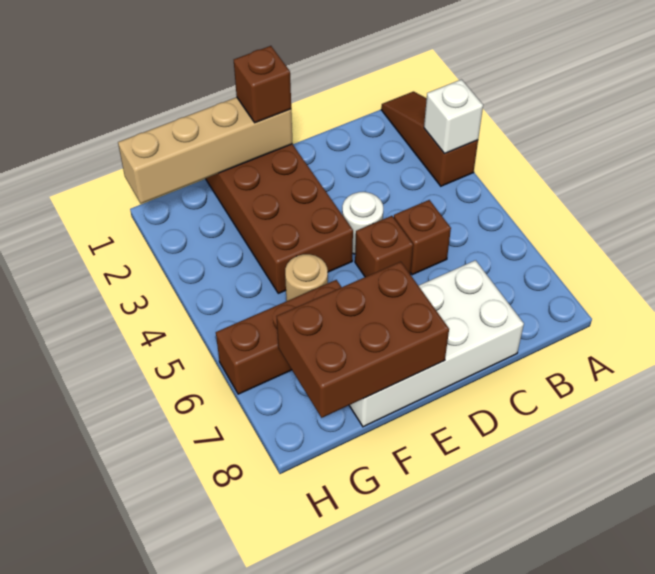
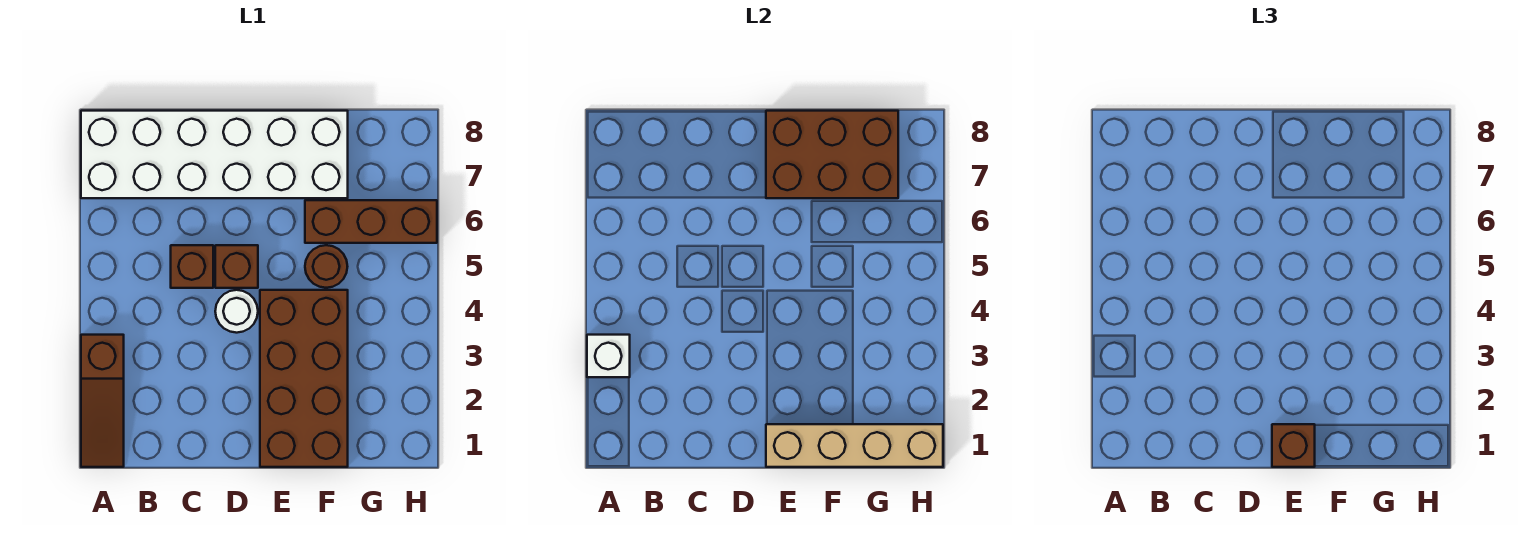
white brick C7:F8 level 1 -> white brick A7:F8 level 1
tan round brick F5 level 1 -> brown round brick F5 level 1

